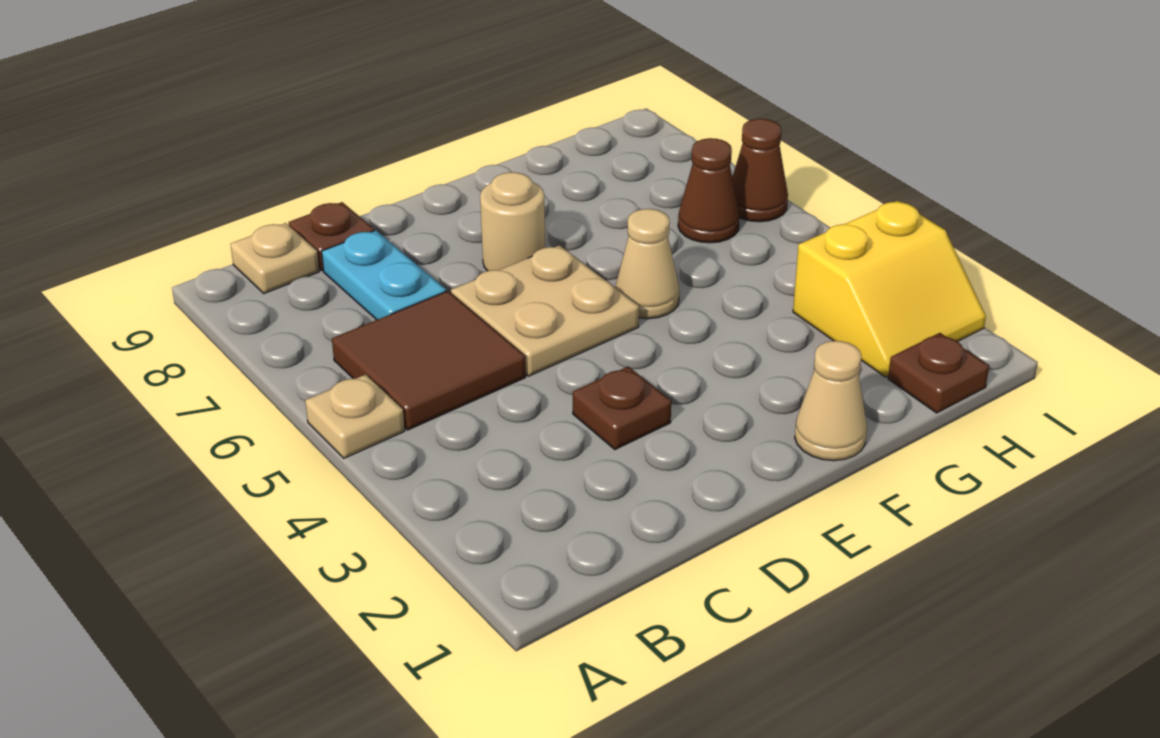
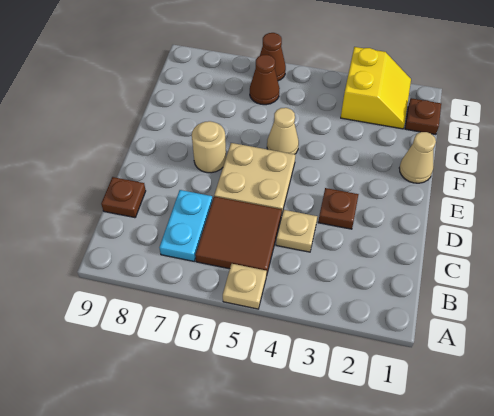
tan plate B9 level 1 -> tan plate C4 level 1
cyan plate C7:C8 level 1 -> cyan plate B7:C7 level 1

